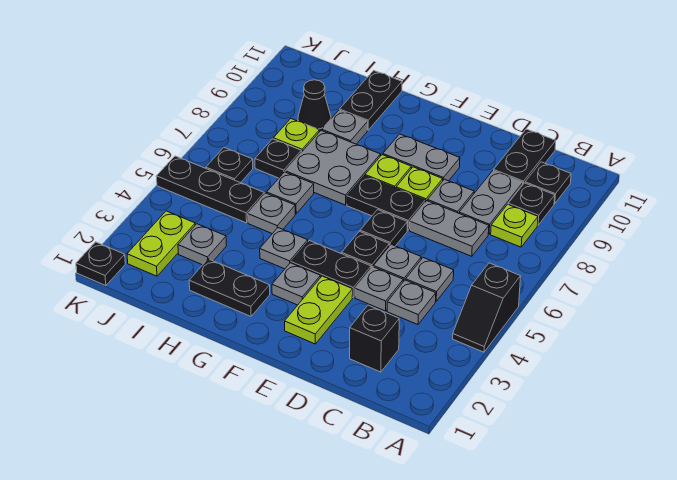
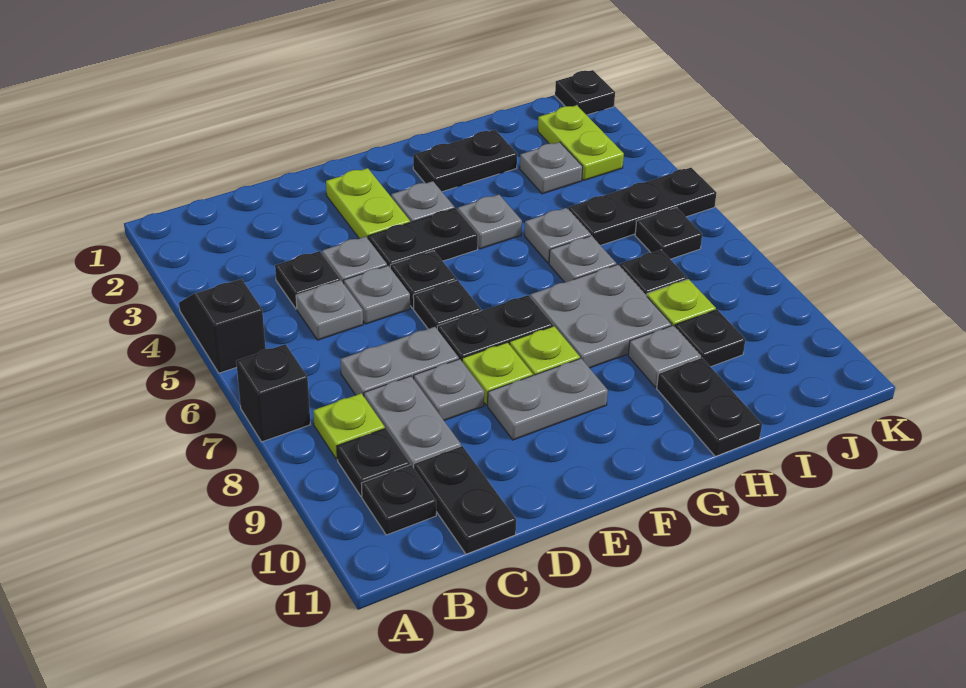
black brick C2 level 1 -> black brick A7 level 1
grey plate C4 level 1 -> black plate C4 level 1
black cone I9 level 1 -> black plate I9 level 1

